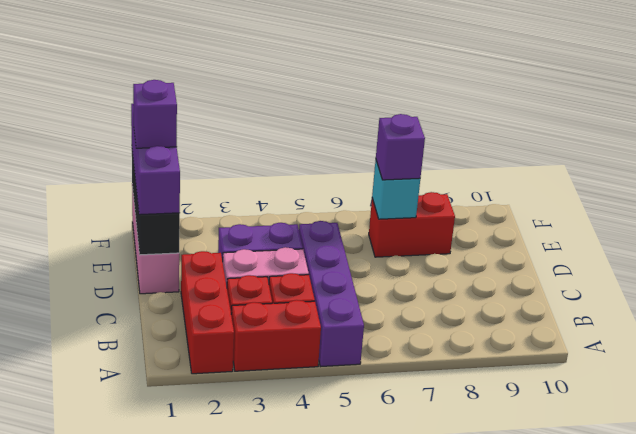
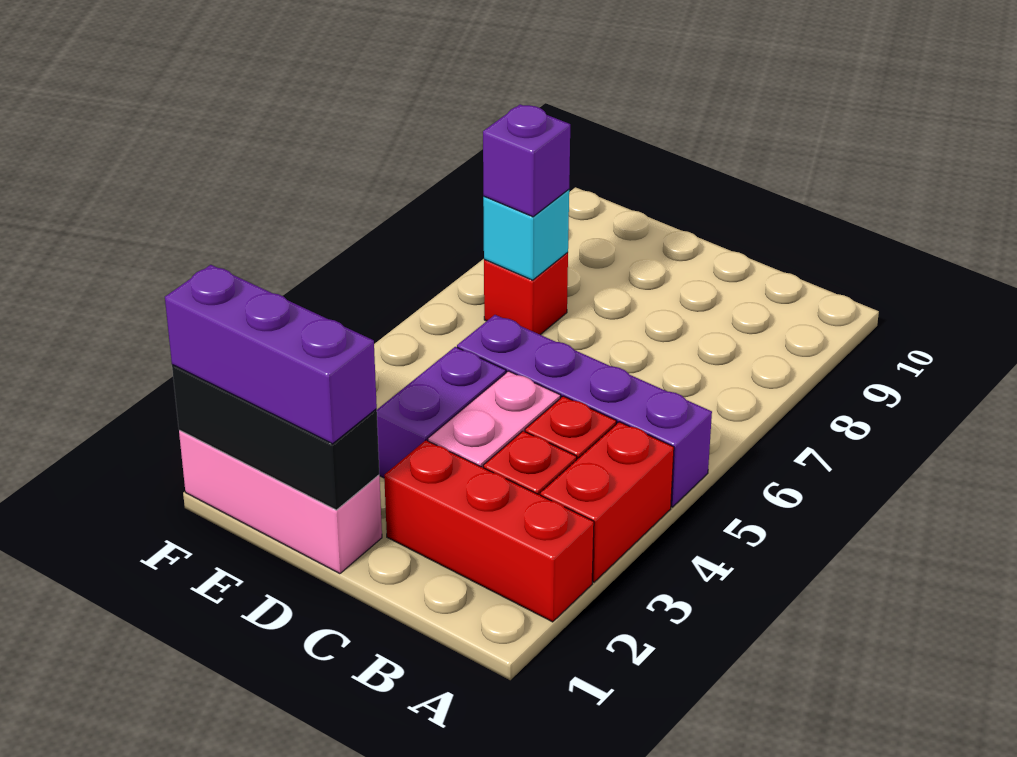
purple brick E1 level 4 -> none
red brick E7:E8 level 1 -> red brick E7 level 1

